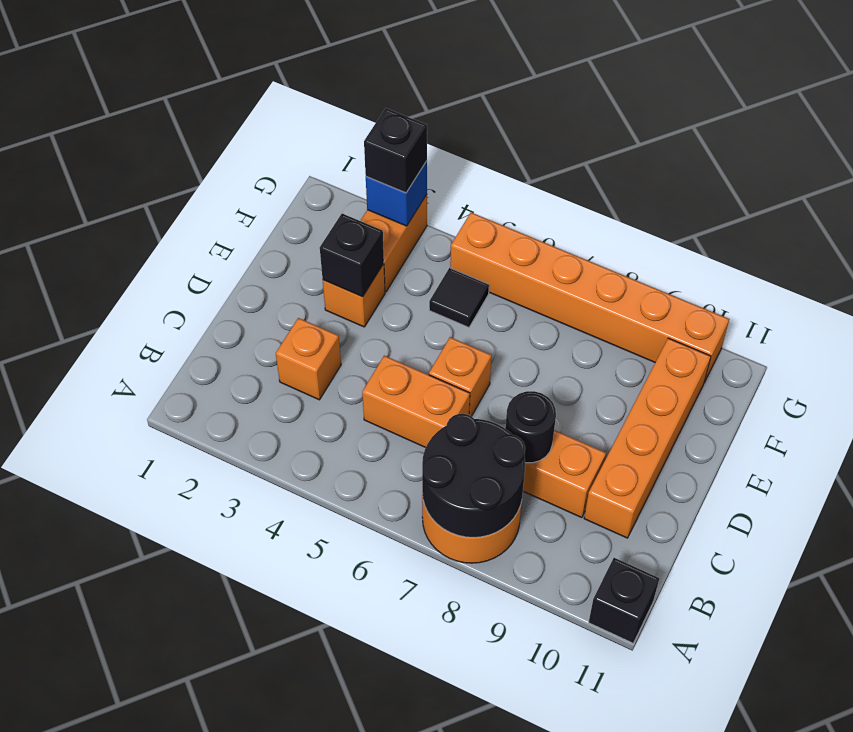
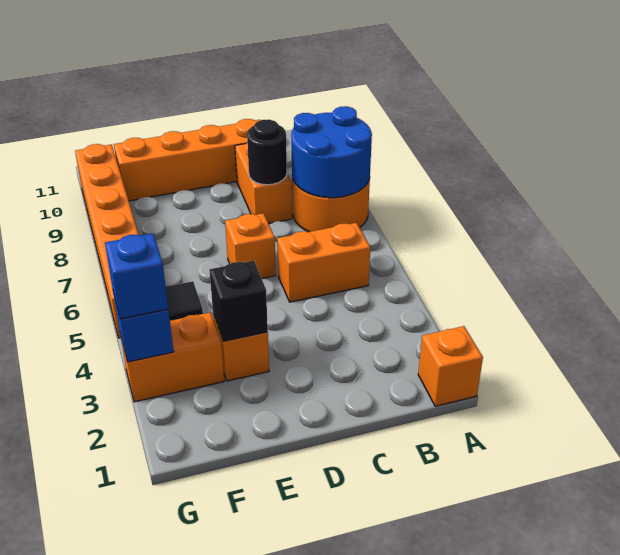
black round brick A7:B8 level 2 -> blue round brick A7:B8 level 2
black brick A11 level 1 -> none
orange brick C3 level 1 -> orange brick A1 level 1
orange brick C5:C6 level 1 -> orange brick B5:C5 level 1
black brick G3 level 3 -> blue brick G3 level 3

